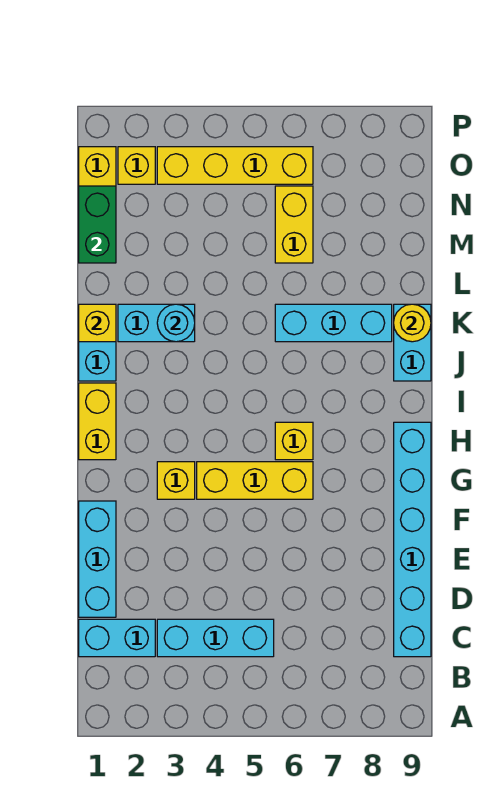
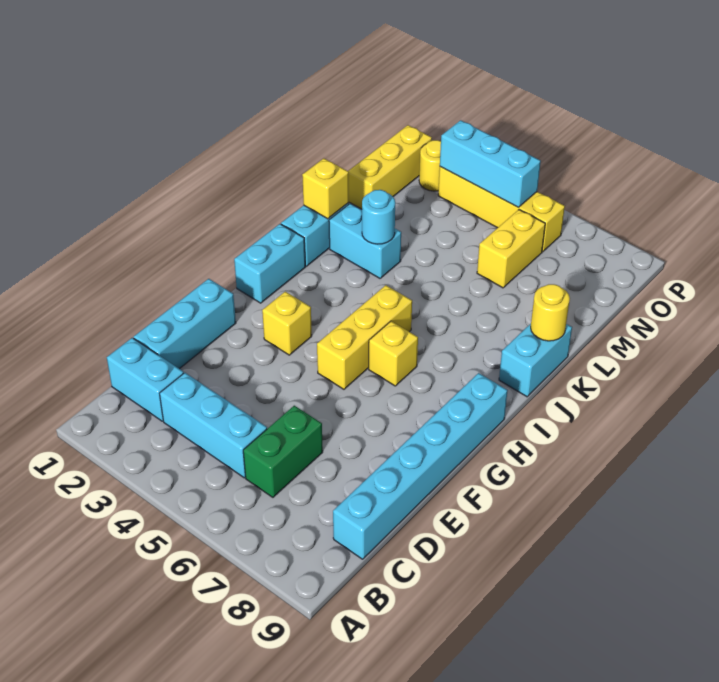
yellow brick G4:G6 level 1 -> yellow brick G5:I5 level 1
yellow brick H1:I1 level 1 -> cyan brick H1:I1 level 1
cyan brick K6:K8 level 1 -> cyan brick O3:O5 level 2
green brick M1:N1 level 2 -> green brick C6:D6 level 1
yellow brick O2 level 1 -> yellow round brick O2 level 1

